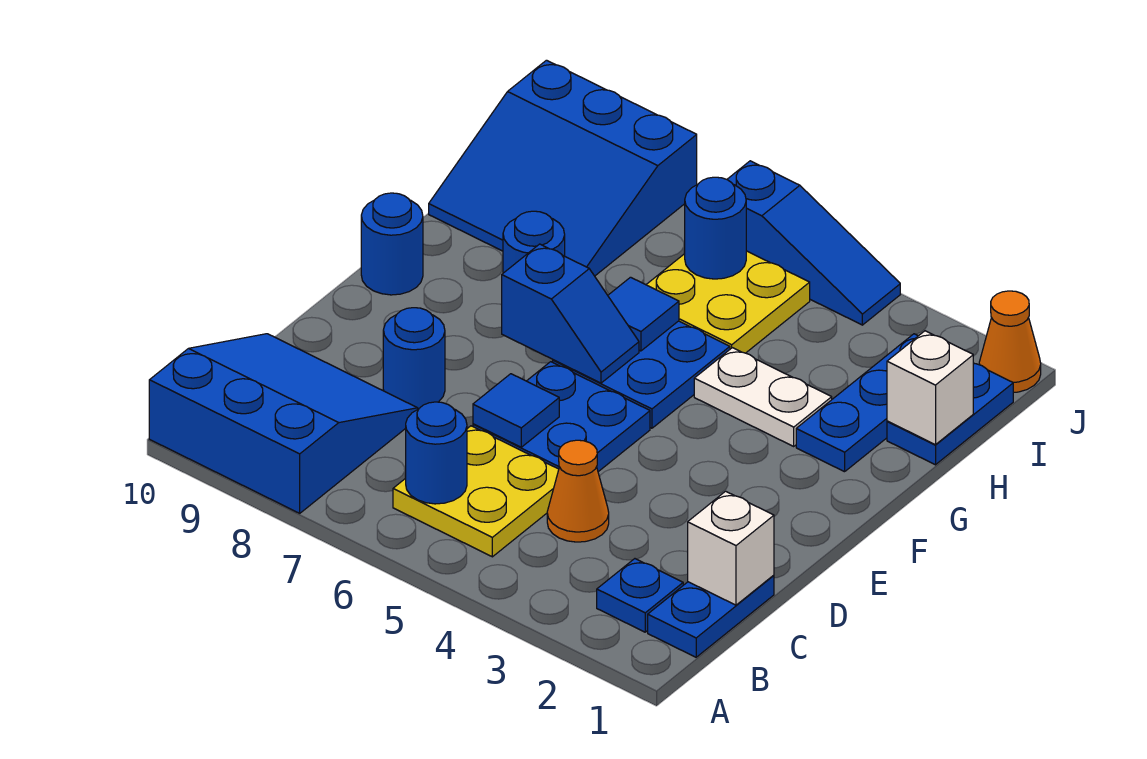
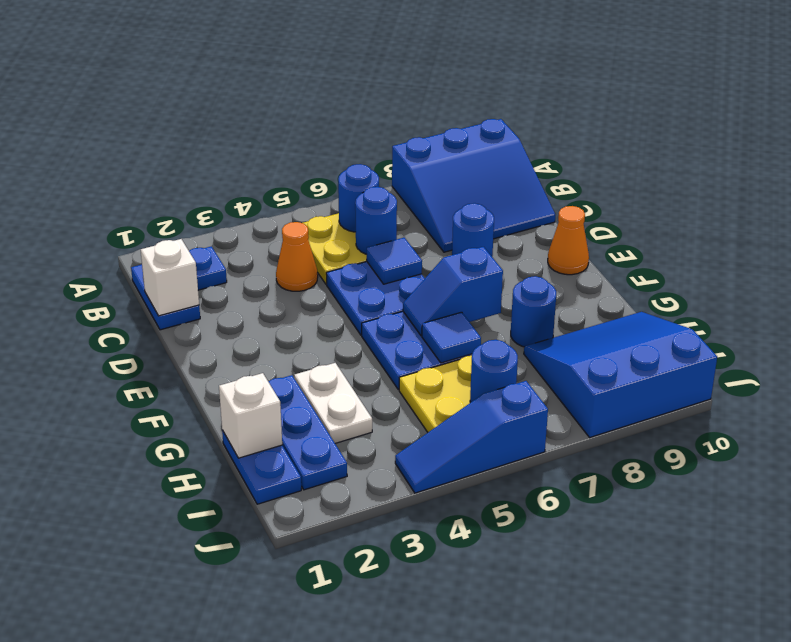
blue round brick F10 level 1 -> blue round brick C6 level 2
white plate G3:G4 level 1 -> white plate G3:H3 level 1
orange cone J1 level 1 -> orange cone E10 level 1

